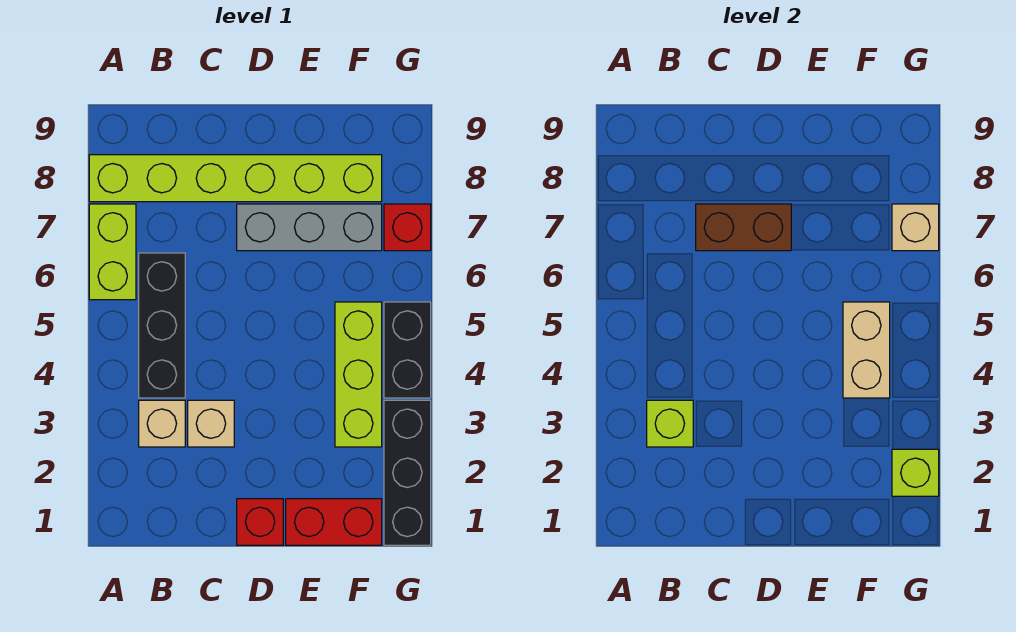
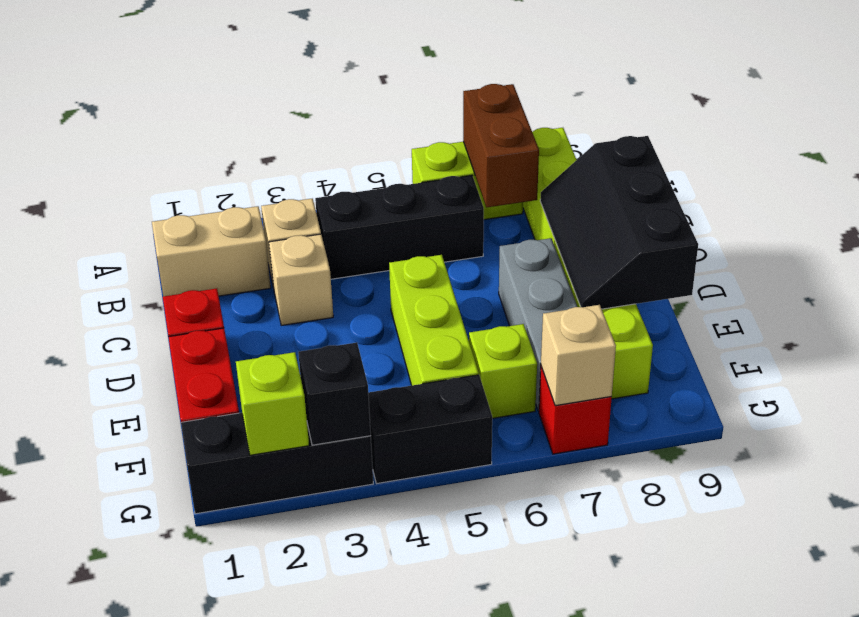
lime brick B3 level 2 -> lime brick F6 level 1
brown brick C7:D7 level 2 -> brown brick A7:B7 level 2
none -> black slope C8:E9 level 2 top 9
lime brick F3:F5 level 1 -> lime brick D5:F5 level 1
tan brick F4:F5 level 2 -> tan brick B1:B2 level 1
none -> black brick G3 level 2

